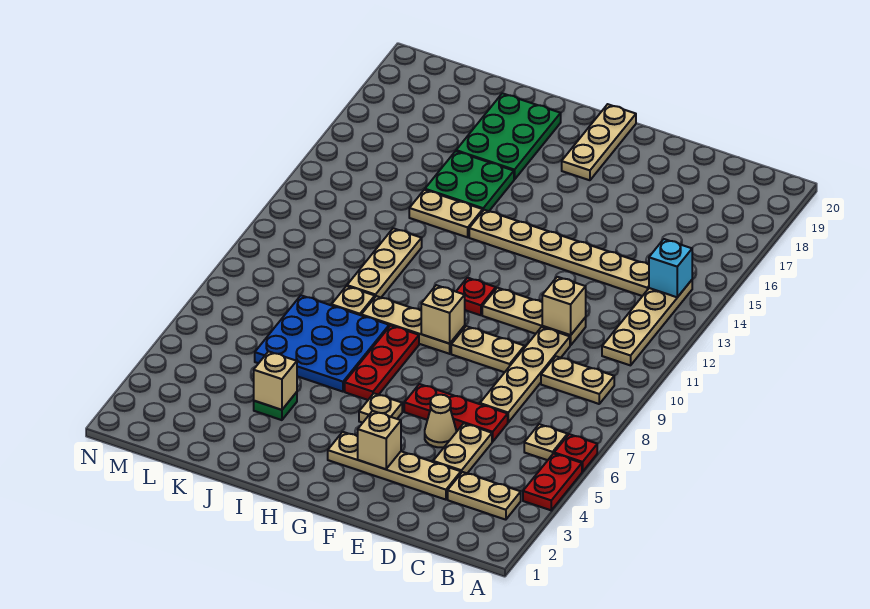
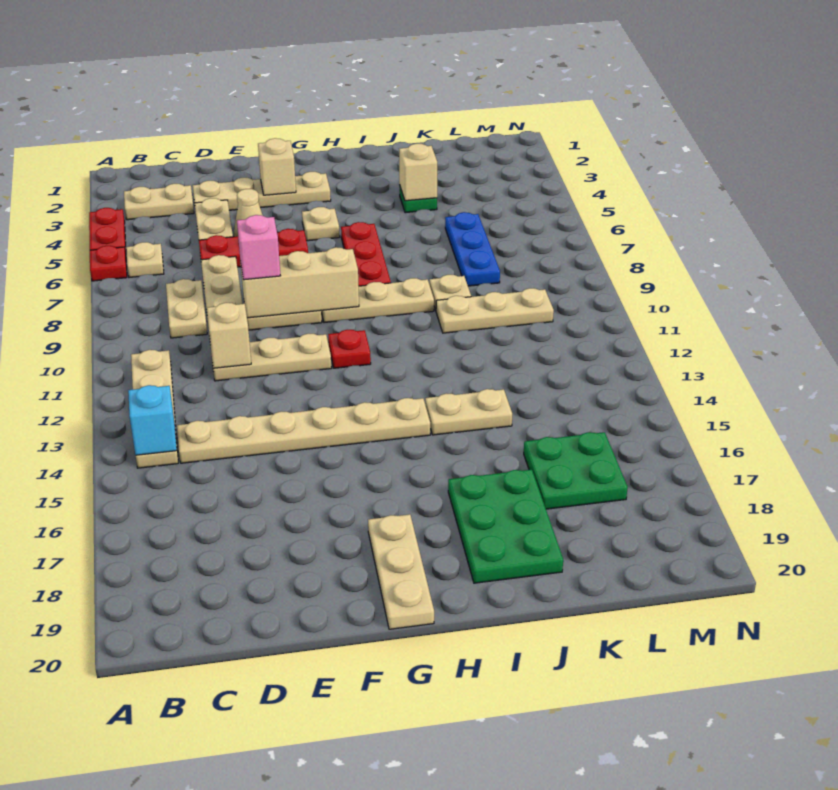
tan plate B9:C9 level 1 -> tan plate C8:C9 level 1
none -> pink brick E9 level 3
tan brick G9 level 2 -> tan brick E9:G9 level 2
blue plate I6:K8 level 1 -> blue plate K6:K8 level 1
green plate I15:J16 level 1 -> green plate K16:L17 level 1
tan plate J10:J12 level 1 -> tan plate J10:L10 level 1

